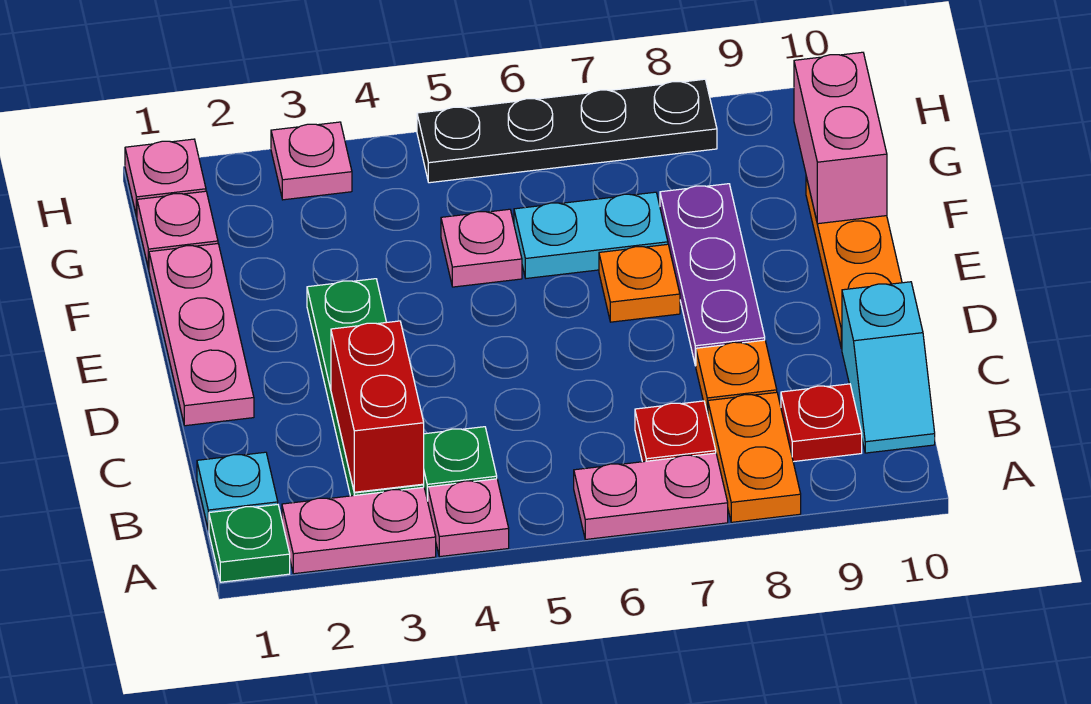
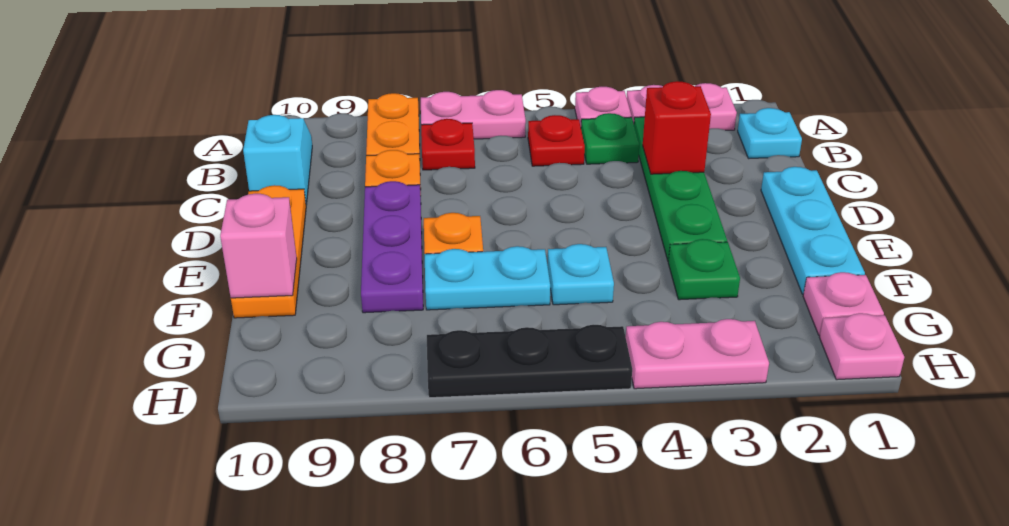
green plate A1 level 1 -> green plate F3 level 1
red brick B3:C3 level 2 -> red brick C3 level 2
red plate B9 level 1 -> red plate B5 level 1
pink plate D1:F1 level 1 -> cyan plate D1:F1 level 1
pink plate F5 level 1 -> cyan plate F5 level 1
pink brick F10:G10 level 2 -> pink brick F10 level 2
pink plate H3 level 1 -> pink plate H3:H4 level 1
black plate H5:H8 level 1 -> black plate H5:H7 level 1

